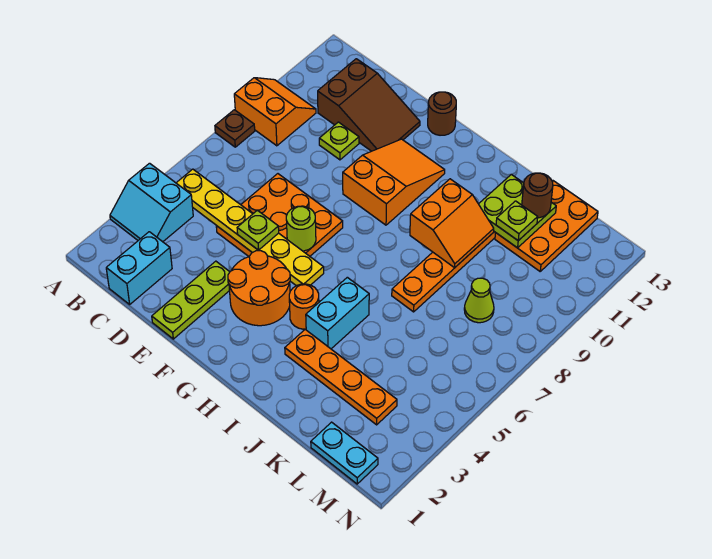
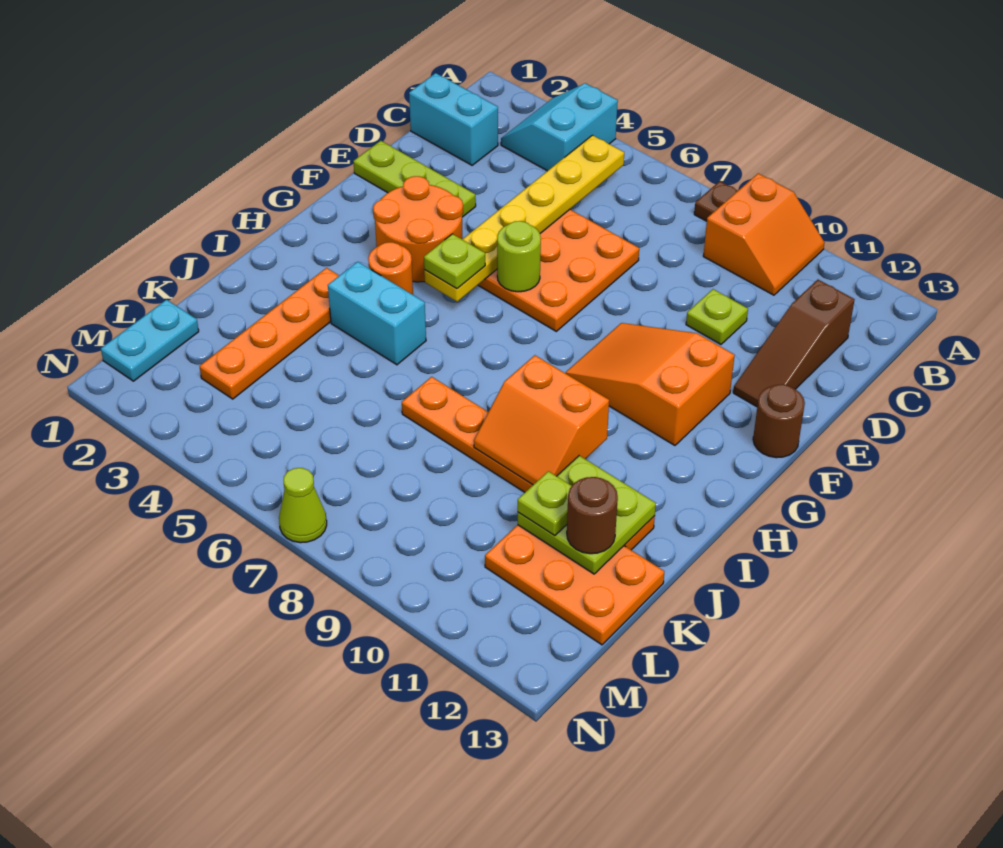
brown slope C11:E12 level 1 top C -> brown slope C12:E12 level 1 top C
lime plate E5 level 3 -> lime plate G5 level 3
orange slope F9:G11 level 1 top 9 -> orange slope F9:G11 level 1 top 11
lime cone L8 level 1 -> lime cone N7 level 1

